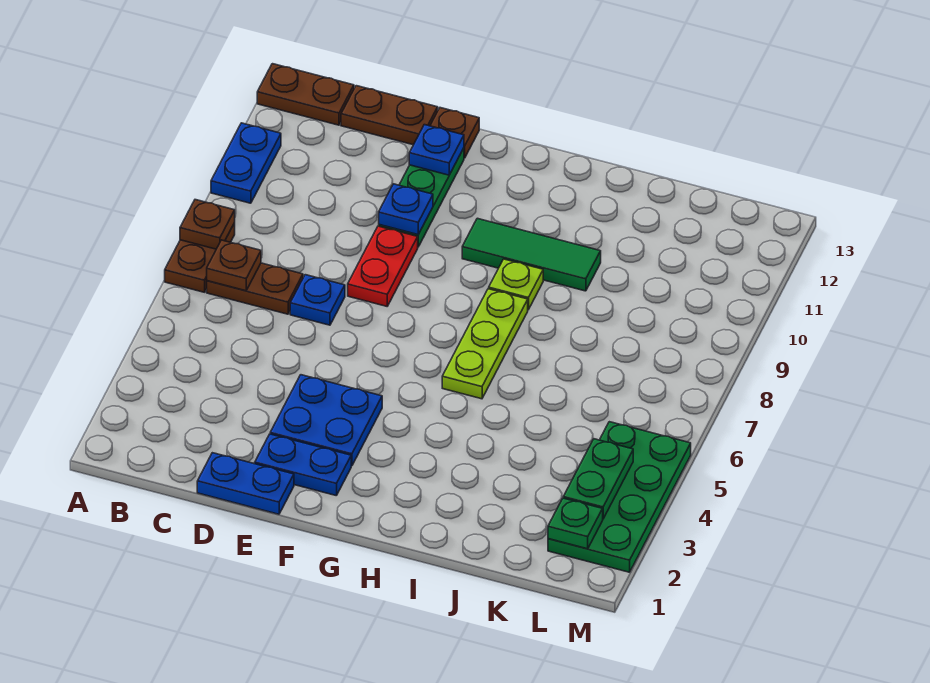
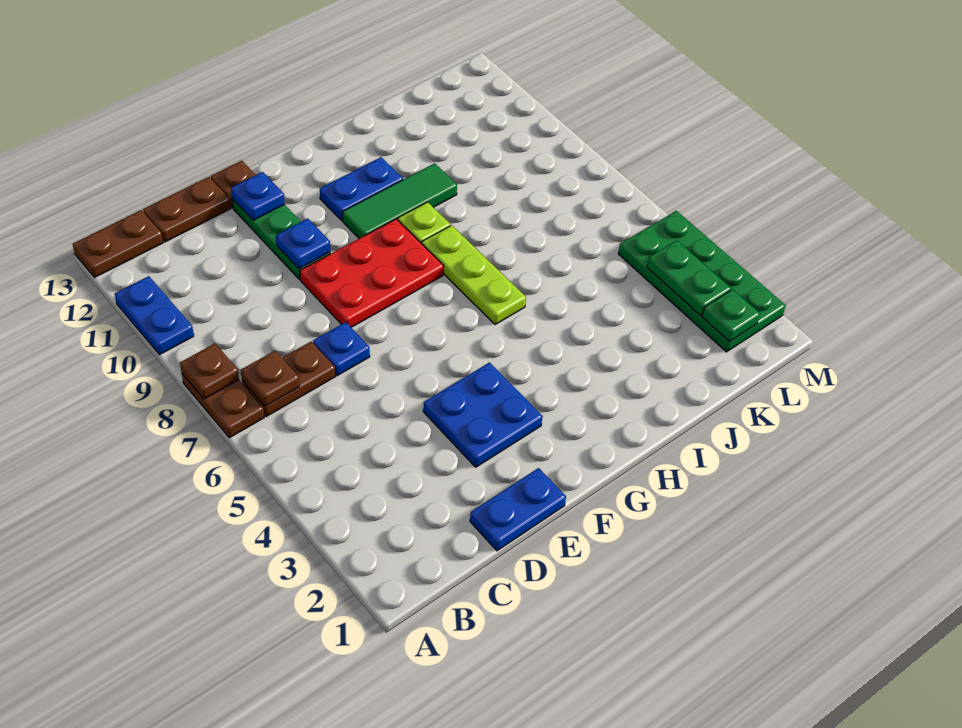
blue plate E2:F2 level 1 -> blue plate G11:H11 level 1
red plate E8:E9 level 1 -> red plate E8:G9 level 1

